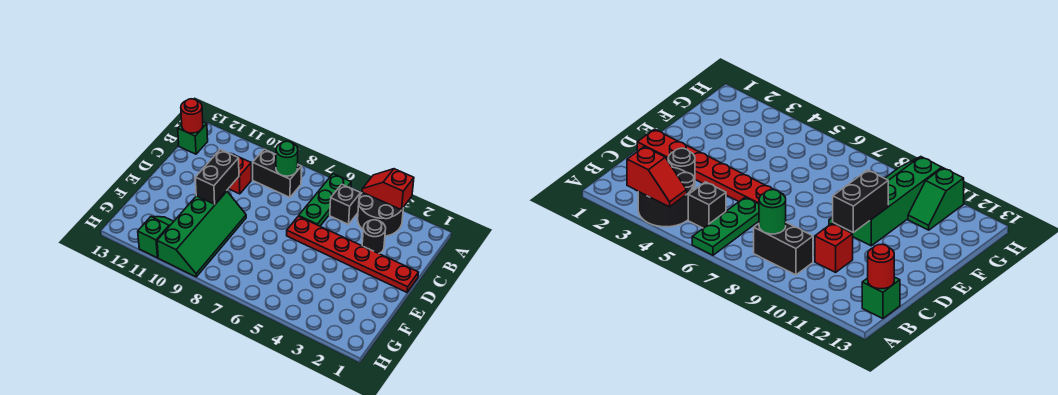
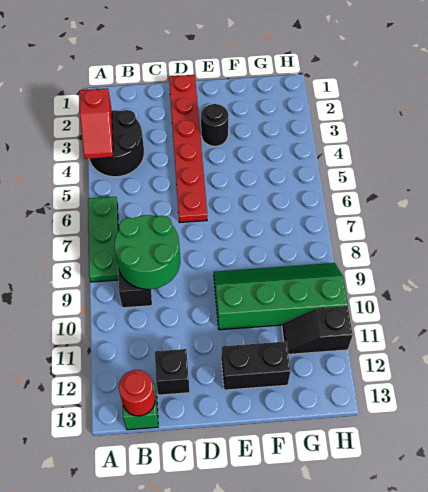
green plate A6:C6 level 1 -> green plate A6:A8 level 1
black brick B5 level 1 -> black brick C12 level 1
green round brick B8 level 2 -> green round brick B8:C9 level 2
black round brick C3 level 1 -> black round brick E3 level 1
red brick C10 level 1 -> none
black brick D10:E10 level 2 -> black brick E12:F12 level 1
green slope G11:H11 level 1 top H -> black slope G11:H11 level 1 top H

